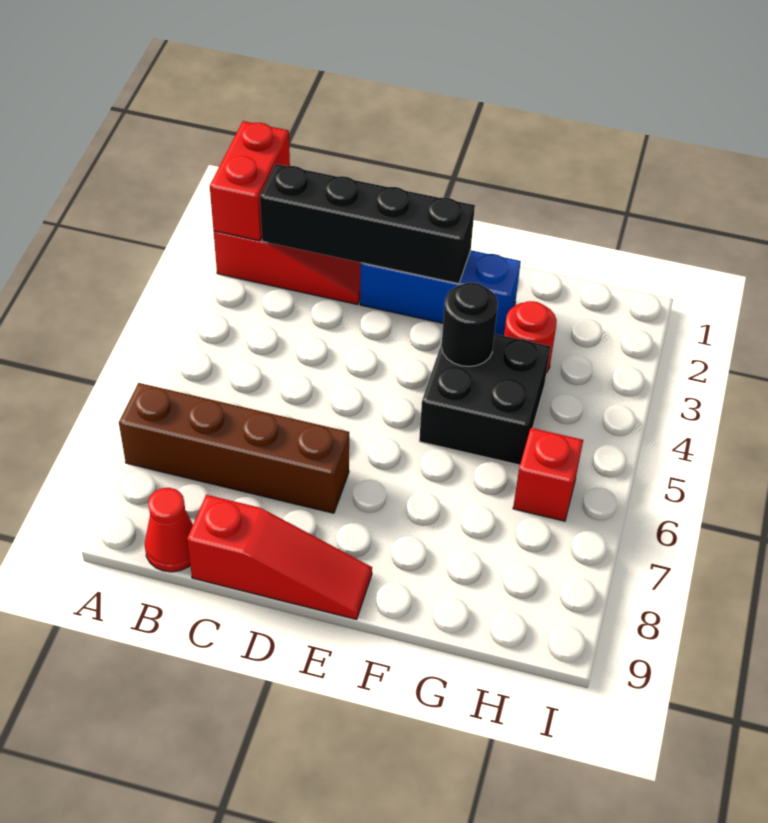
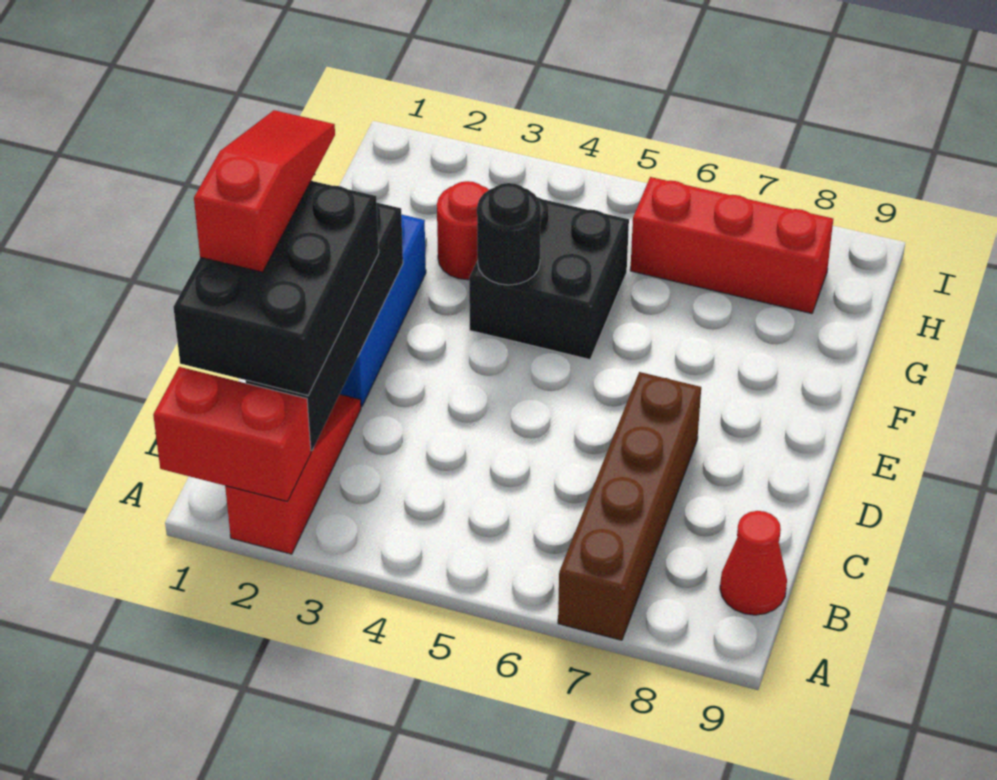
none -> black brick B1:D2 level 3
red slope C9:E9 level 1 top C -> red slope C1:E1 level 4 top C
red brick H6 level 1 -> red brick H6:H8 level 1

